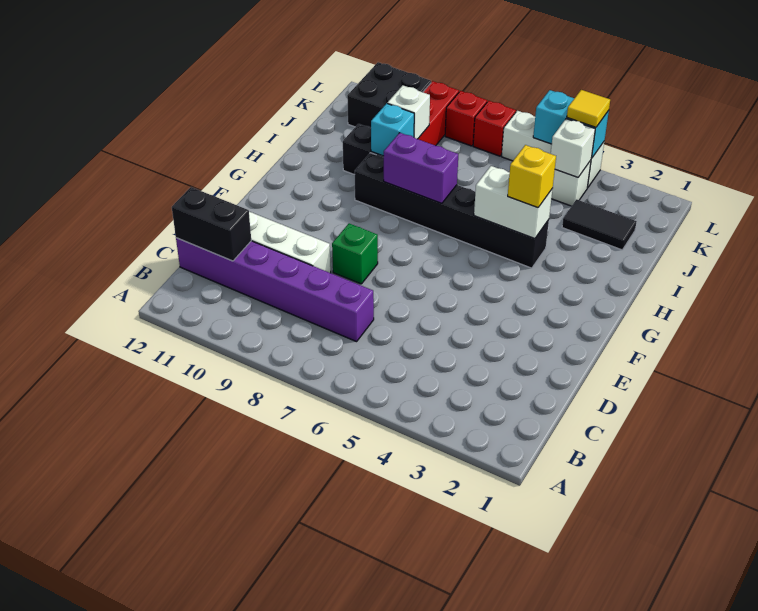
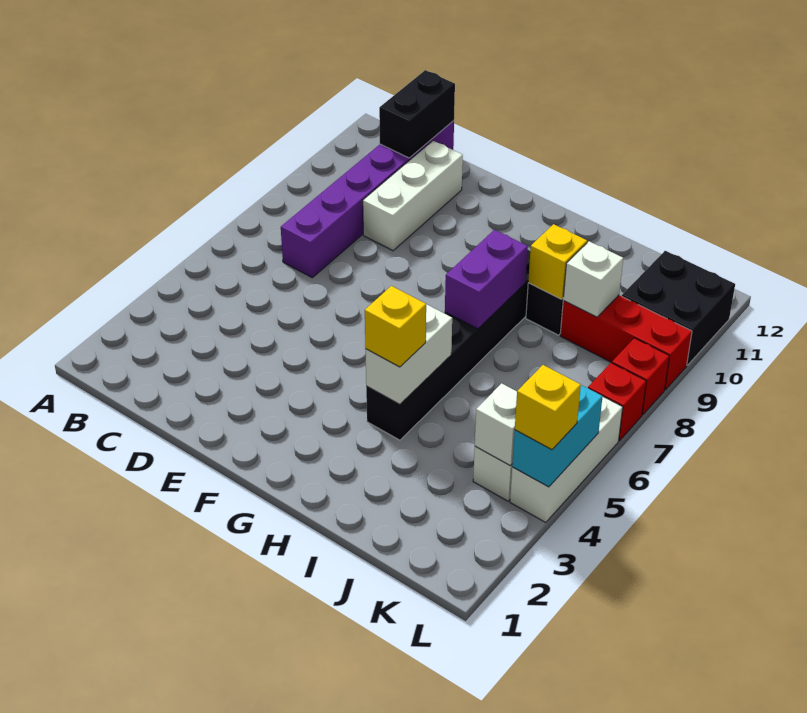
green brick E8 level 1 -> none
cyan brick I9 level 2 -> yellow brick I9 level 2
black tile J2:J3 level 1 -> none
yellow tile L4 level 3 -> yellow brick L4 level 3

